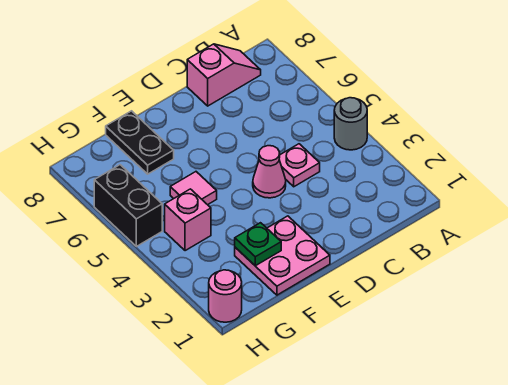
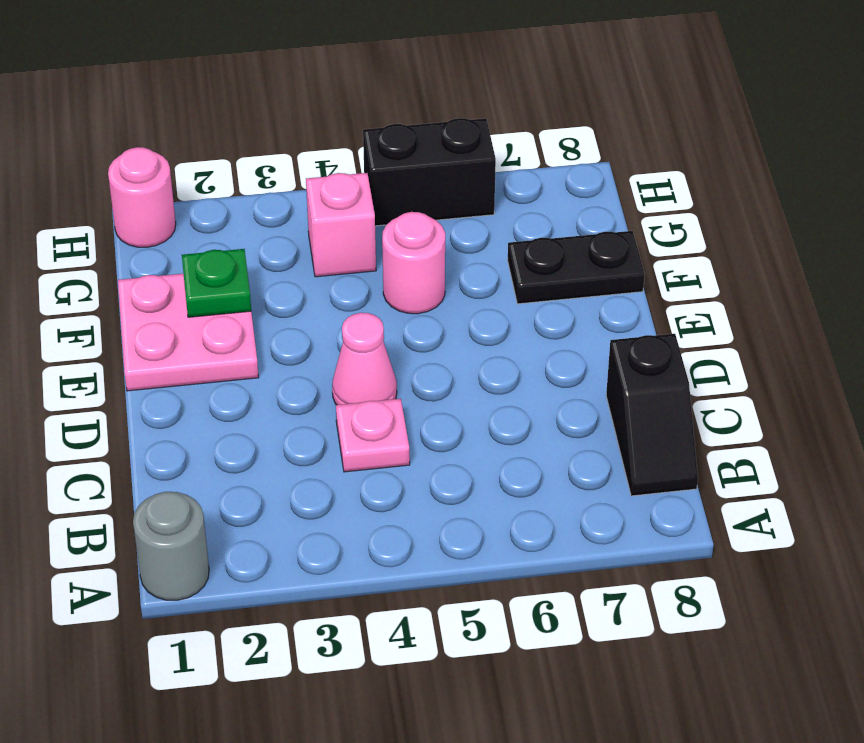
grey round brick A4 level 1 -> grey round brick A1 level 1
pink slope B8:C8 level 1 top C -> black slope B8:C8 level 1 top C
pink tile F5 level 1 -> pink round brick F5 level 1

